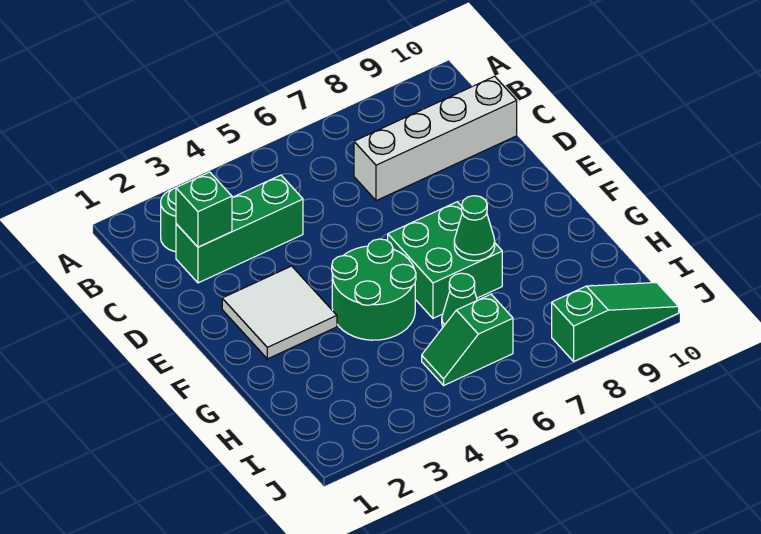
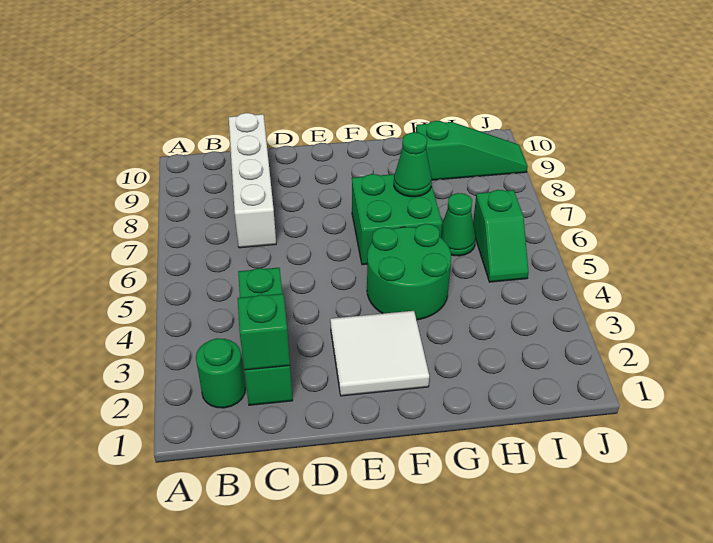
green slope J8:J10 level 1 top 8 -> green slope H9:J9 level 1 top H

